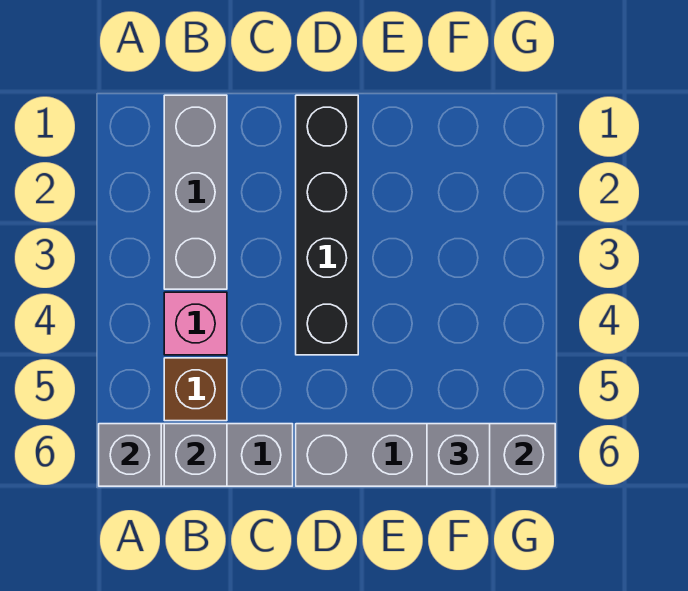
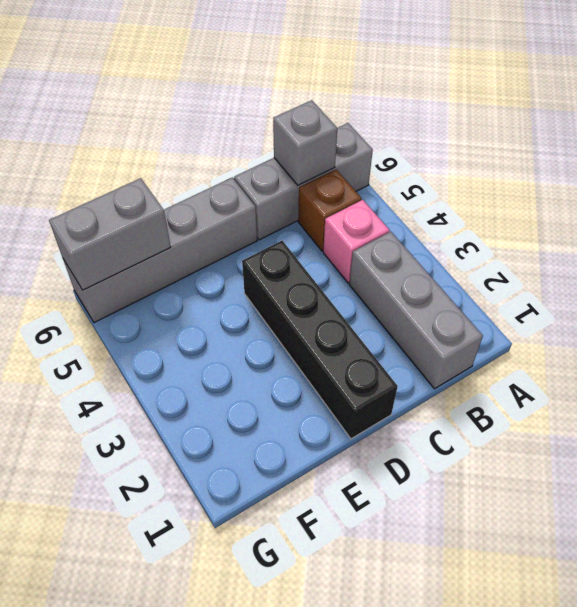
grey brick A6 level 2 -> none
grey brick F6 level 3 -> none

